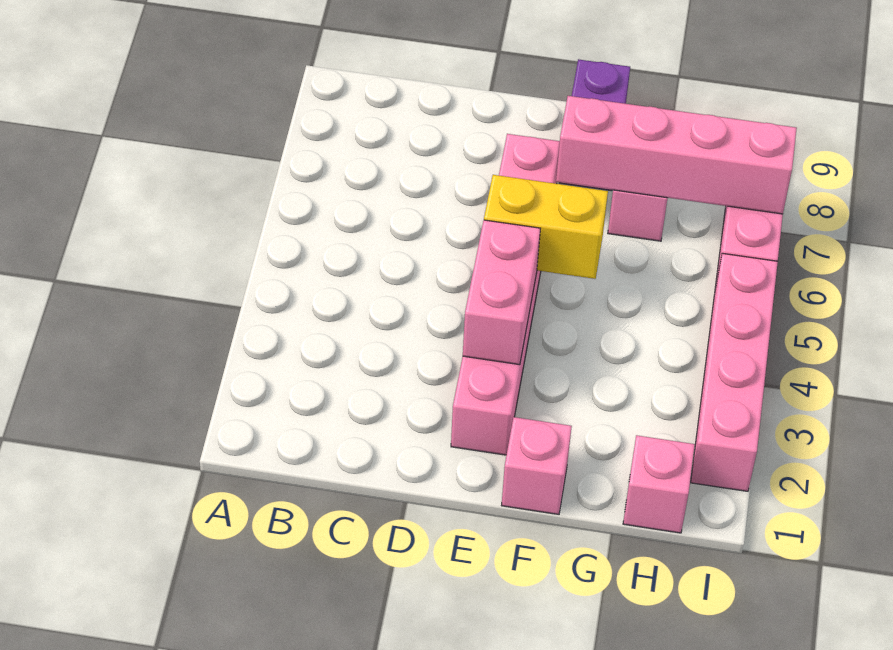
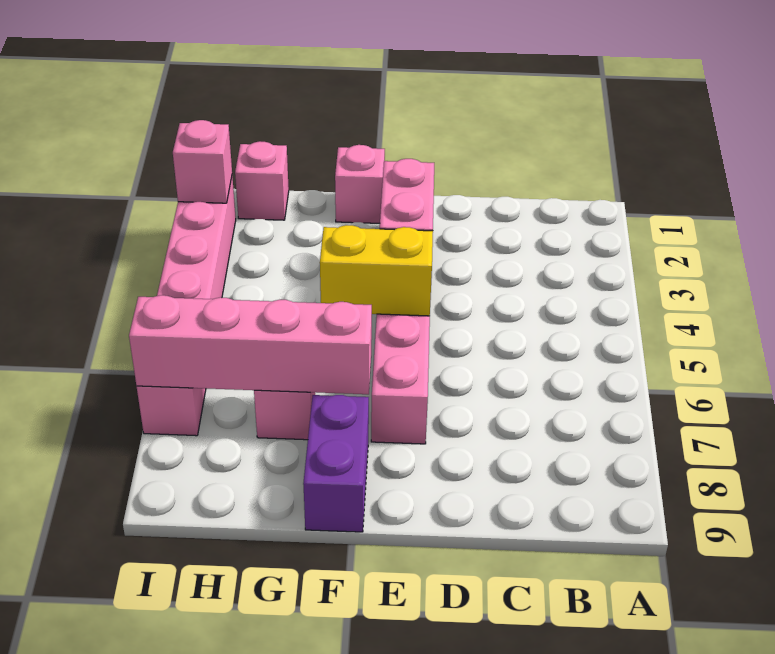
none -> pink brick I2 level 2

